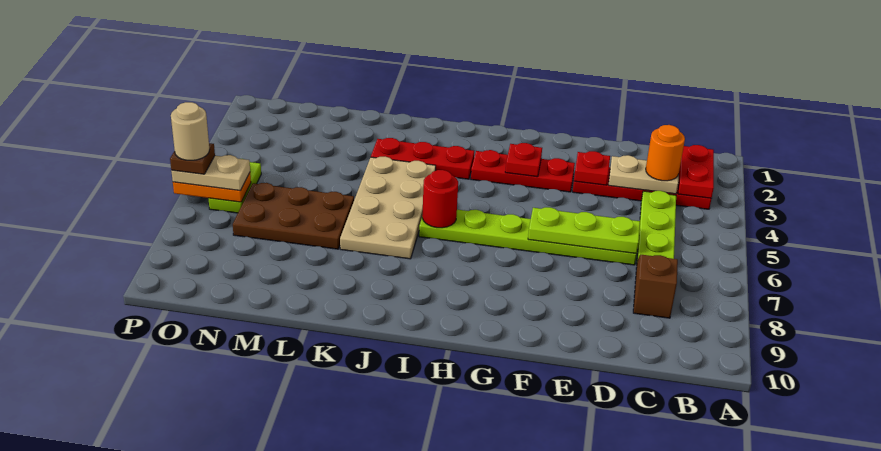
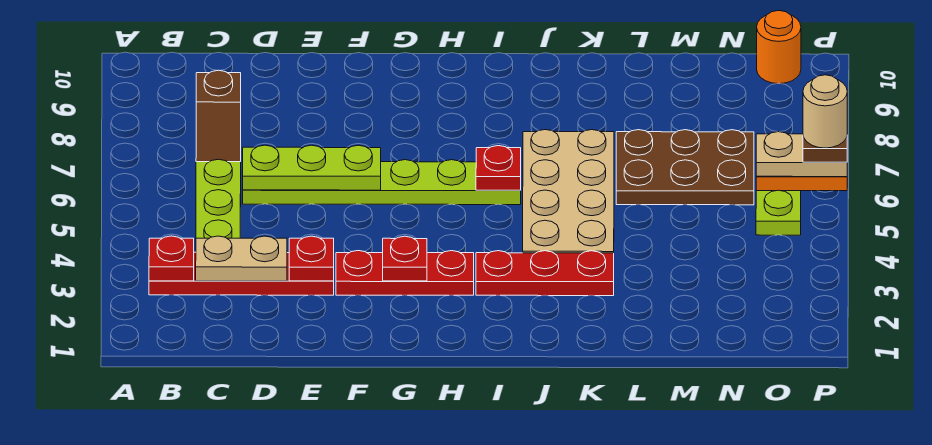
red plate B2:B3 level 2 -> red plate B3 level 2
orange round brick C3 level 3 -> orange round brick O10 level 1
red round brick I6 level 2 -> red plate I6 level 2

